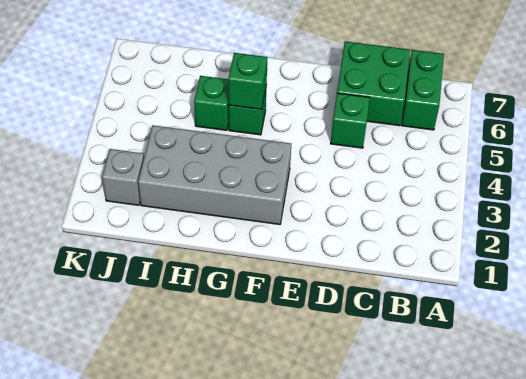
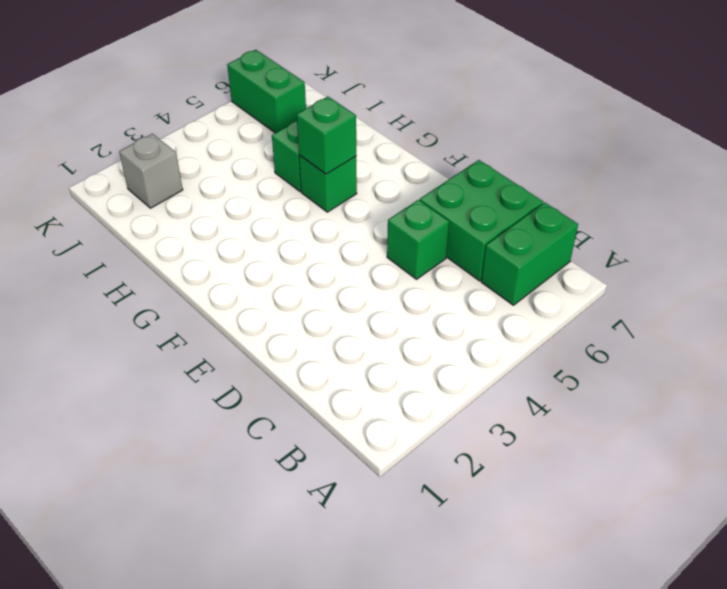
grey brick F2:I3 level 1 -> none
none -> green brick J6:K6 level 1

